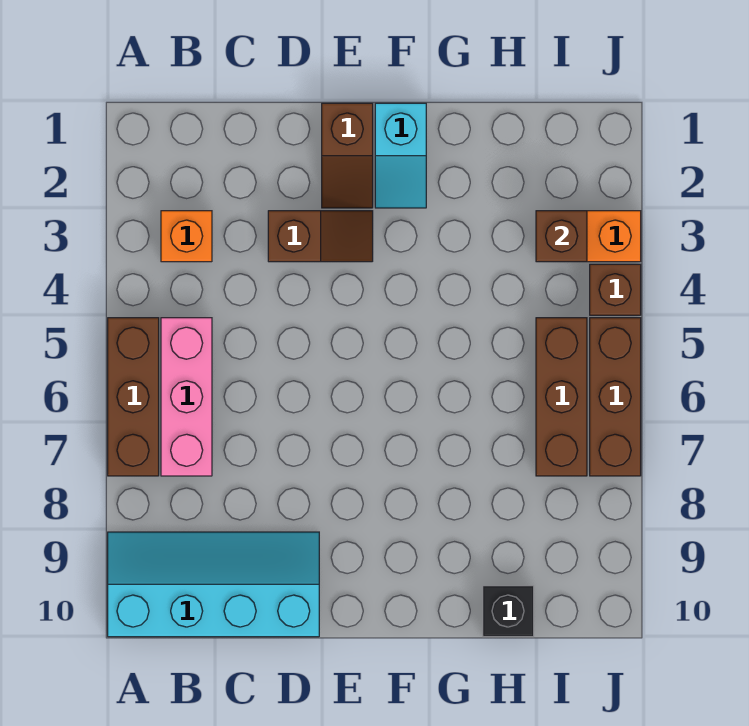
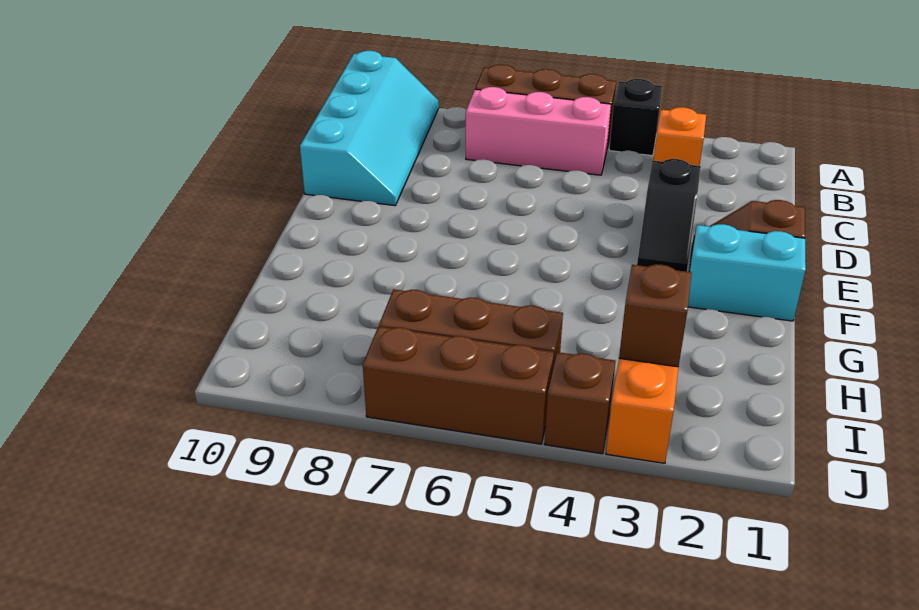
brown slope D3:E3 level 1 top D -> black slope D3:E3 level 1 top D
cyan slope F1:F2 level 1 top 1 -> cyan brick F1:F2 level 1
black brick H10 level 1 -> black brick A4 level 1

